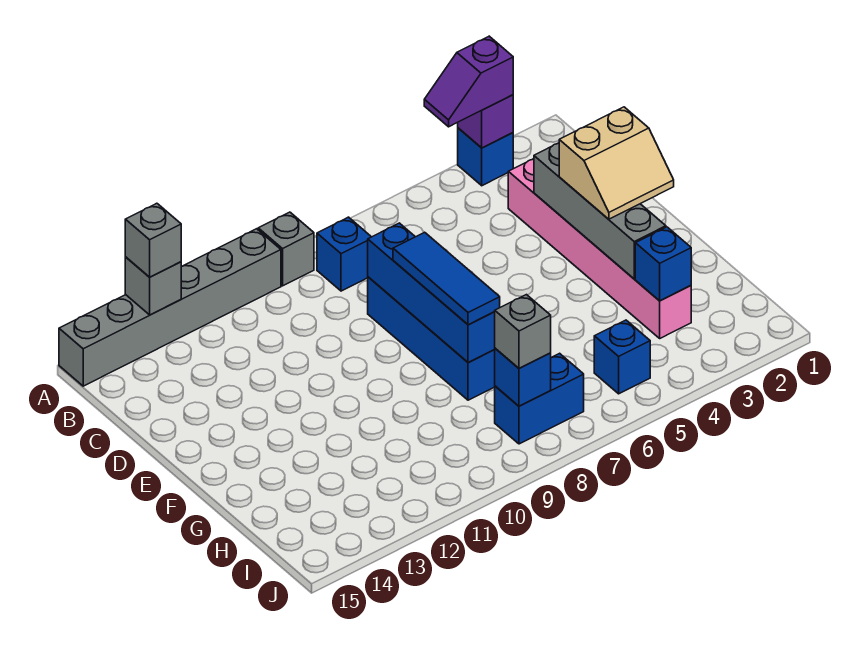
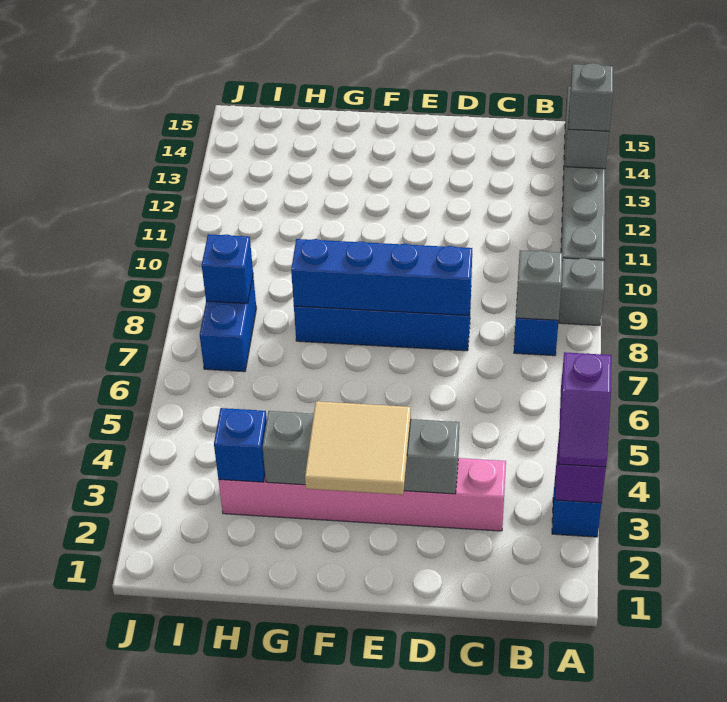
purple slope A3:A4 level 3 top 3 -> purple slope A3:A4 level 3 top 4
tan slope E2:F3 level 3 top E -> tan tile E2:F3 level 3
blue tile E8:G8 level 3 -> none
blue brick I5 level 1 -> none
grey brick I8 level 3 -> grey brick B8 level 2

